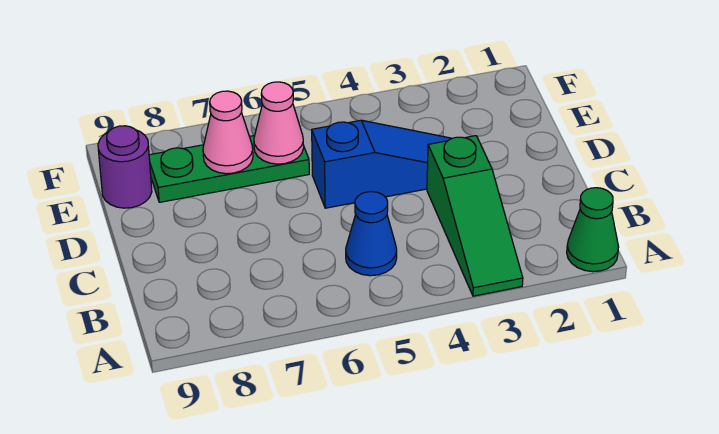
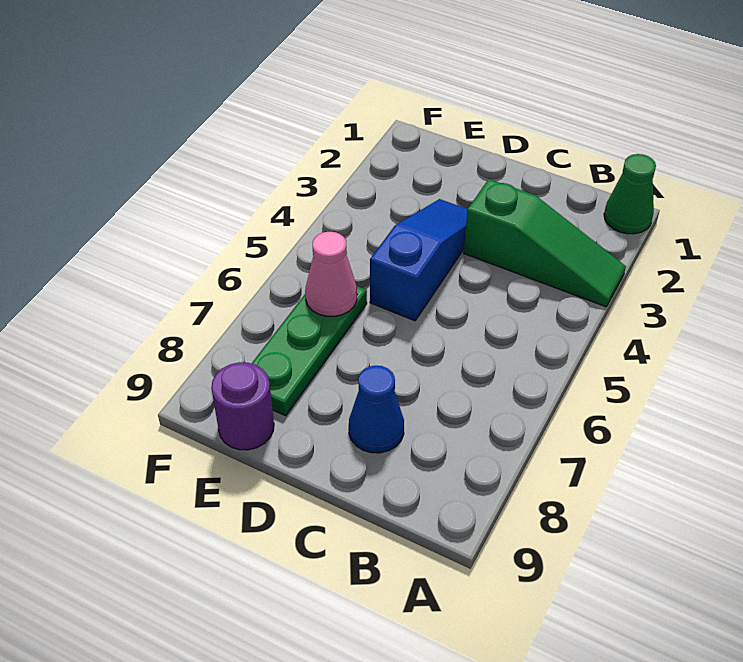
blue cone B5 level 1 -> blue cone C8 level 1
pink cone E7 level 2 -> none

